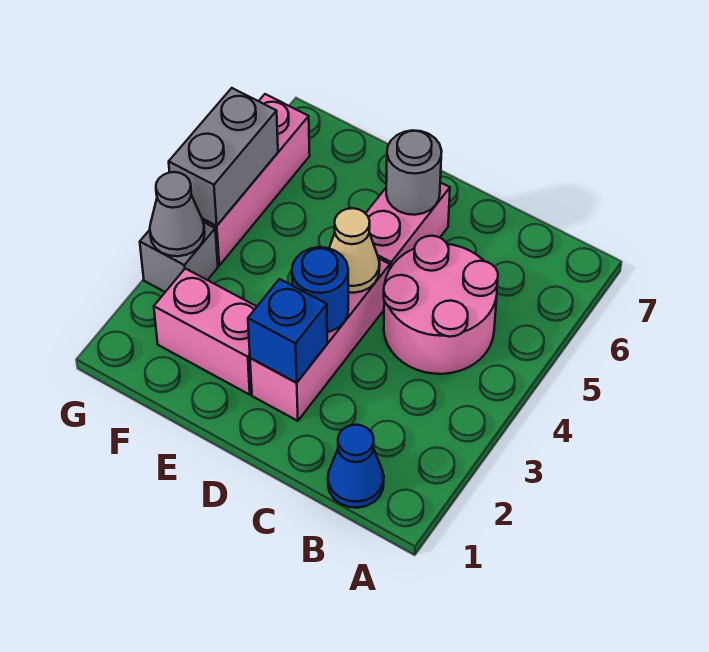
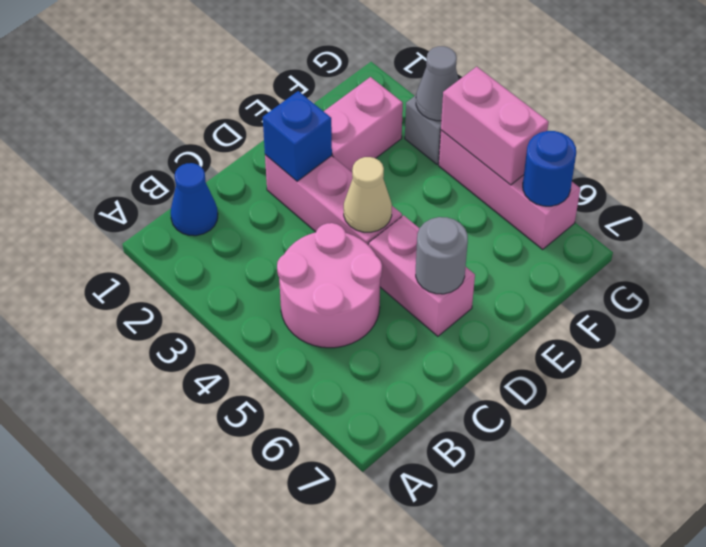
blue round brick D3 level 2 -> blue round brick G6 level 2
grey brick G4:G5 level 2 -> pink brick G4:G5 level 2

